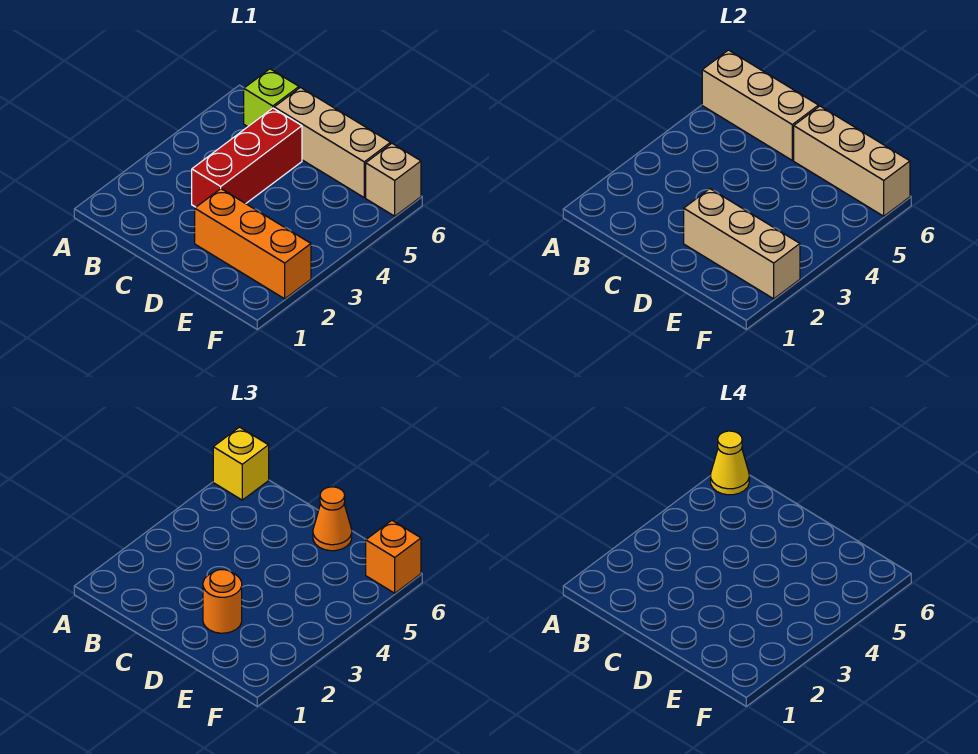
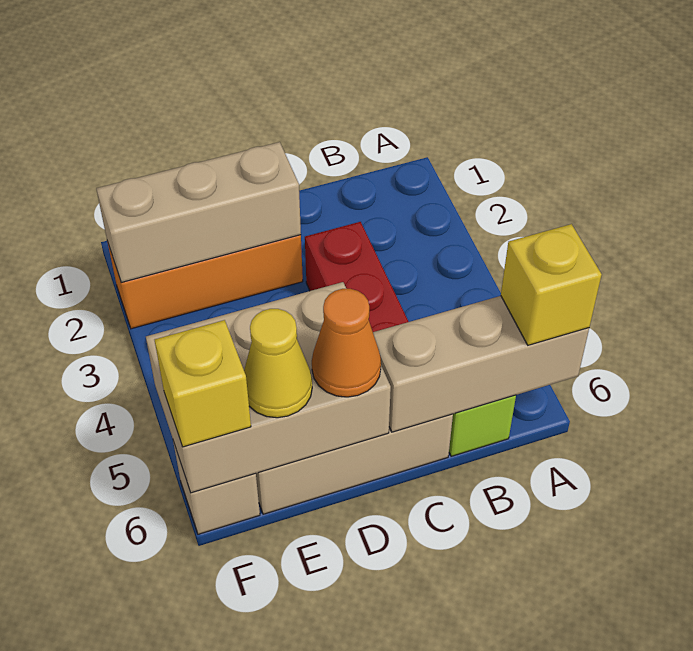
yellow cone A6 level 4 -> yellow cone E6 level 3
orange round brick D2 level 3 -> none
tan brick D6:F6 level 2 -> tan brick D5:F6 level 2
orange brick F6 level 3 -> yellow brick F6 level 3

